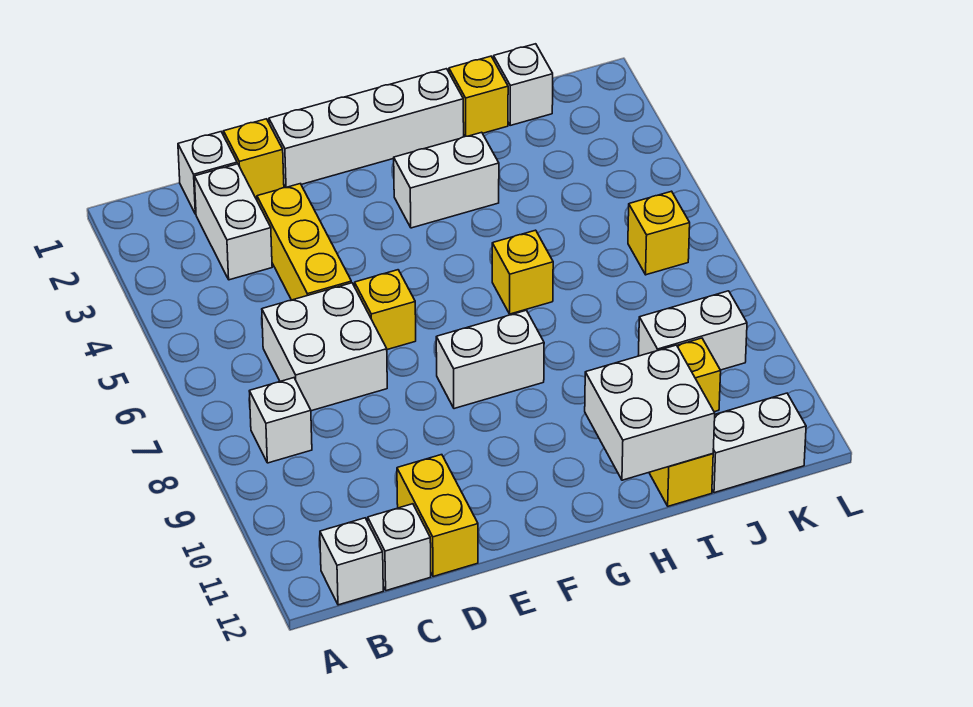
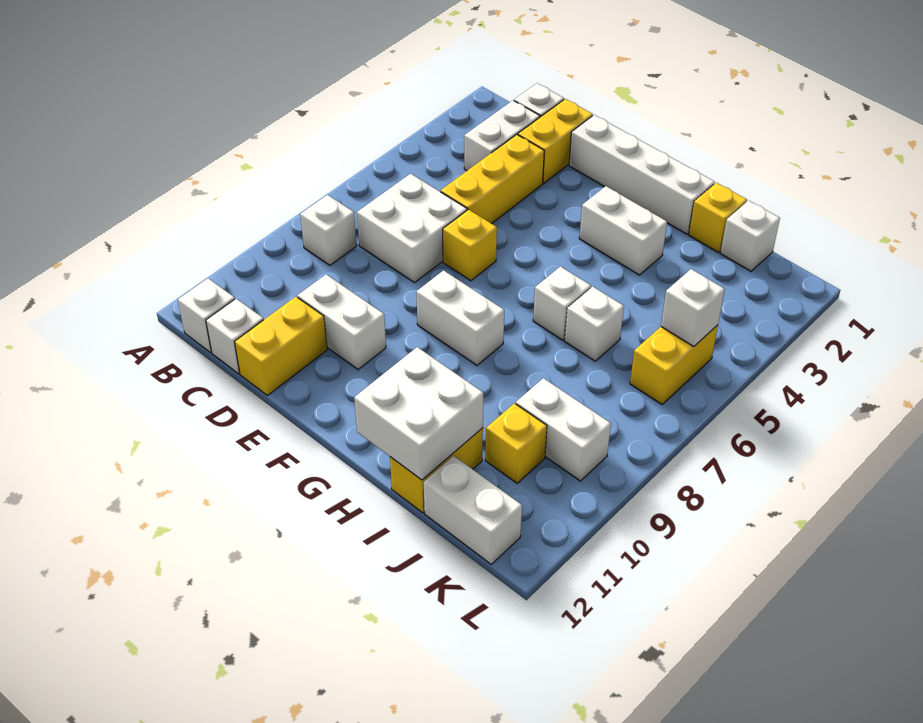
yellow brick D1 level 1 -> yellow brick D1:D2 level 1
none -> white brick D10:E10 level 1
yellow brick H6 level 1 -> white brick H6 level 1
none -> white brick I6 level 1
none -> white brick K5 level 2
yellow brick K6 level 1 -> yellow brick K5:K6 level 1

